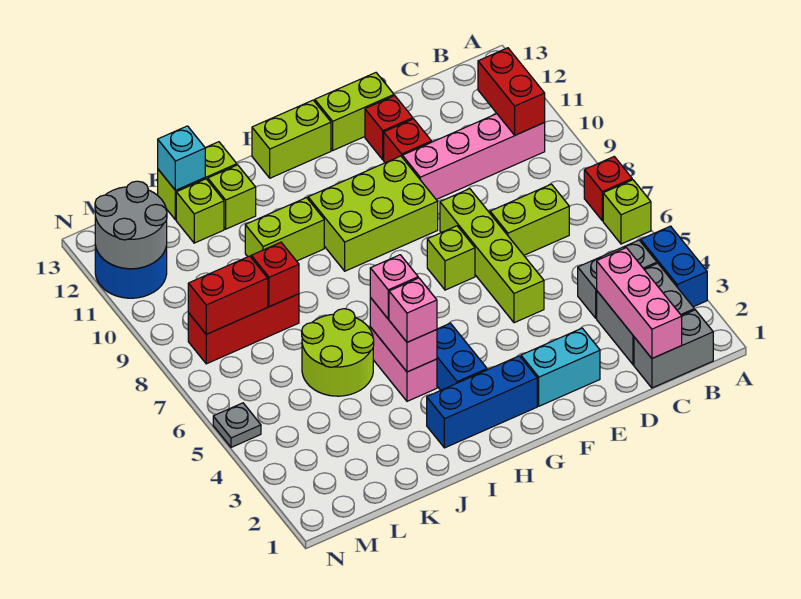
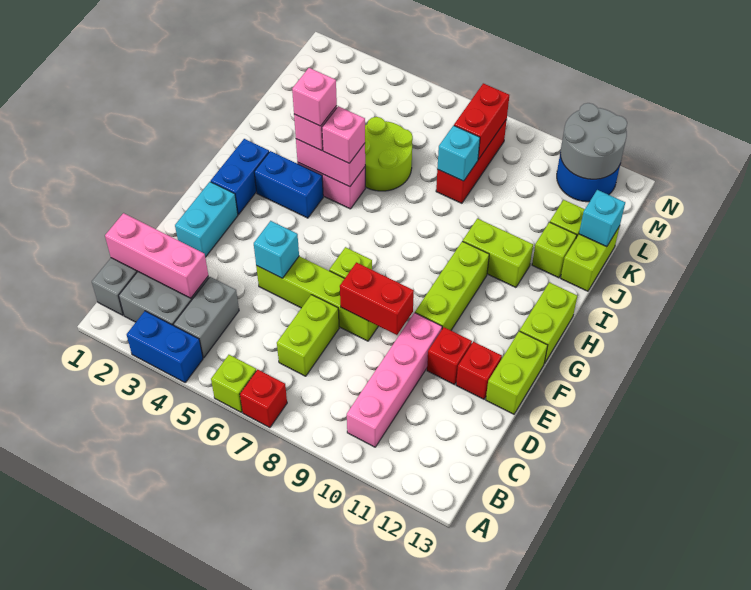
red brick B10:B11 level 2 -> red brick E8:E9 level 2
none -> cyan brick E5 level 2
lime brick F9:H10 level 1 -> lime brick F10:H10 level 1
blue brick G2:I2 level 1 -> blue brick G2:H2 level 1
none -> pink brick I4 level 4
lime brick I10:J10 level 1 -> lime brick I10:I11 level 1
red brick K8 level 2 -> cyan brick K8 level 2
grey plate N5 level 1 -> none

